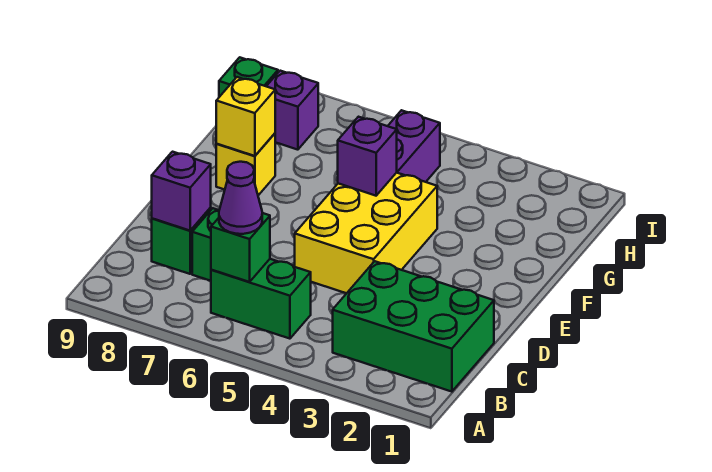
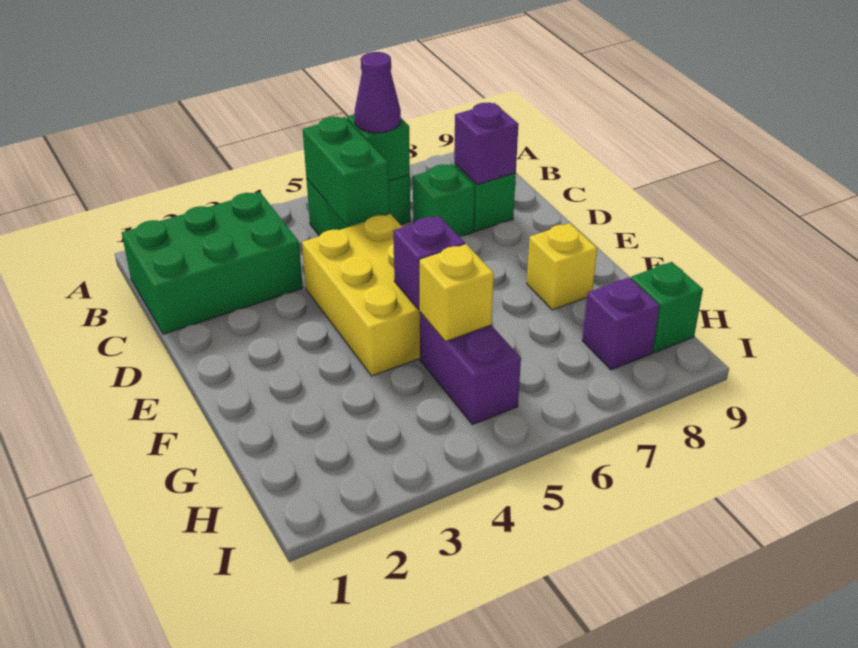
none -> green brick B5:C5 level 2
yellow brick F8 level 2 -> yellow brick G5 level 2

